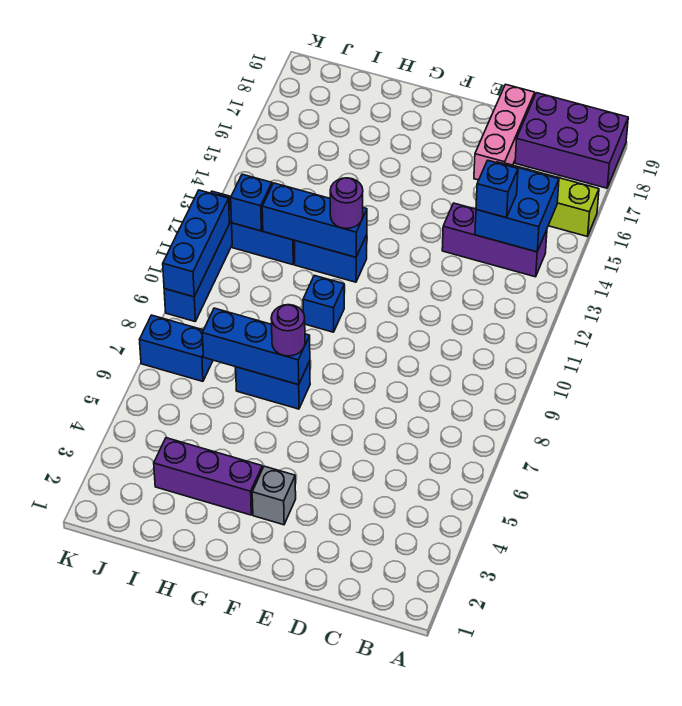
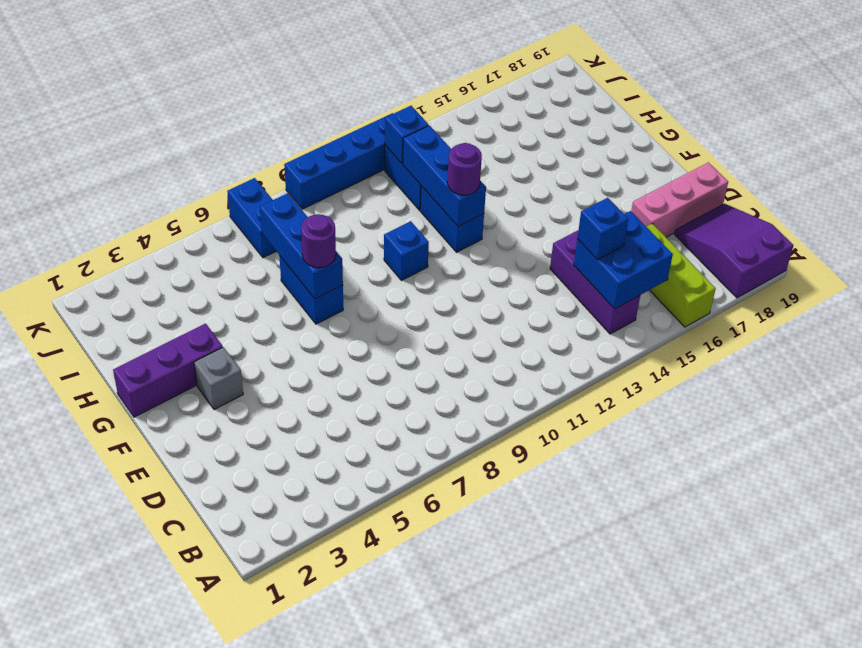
purple brick A18:C19 level 1 -> purple slope A18:C19 level 1 top A
purple brick G3:I3 level 1 -> purple brick G1:G3 level 1
blue brick K9:K11 level 2 -> none

